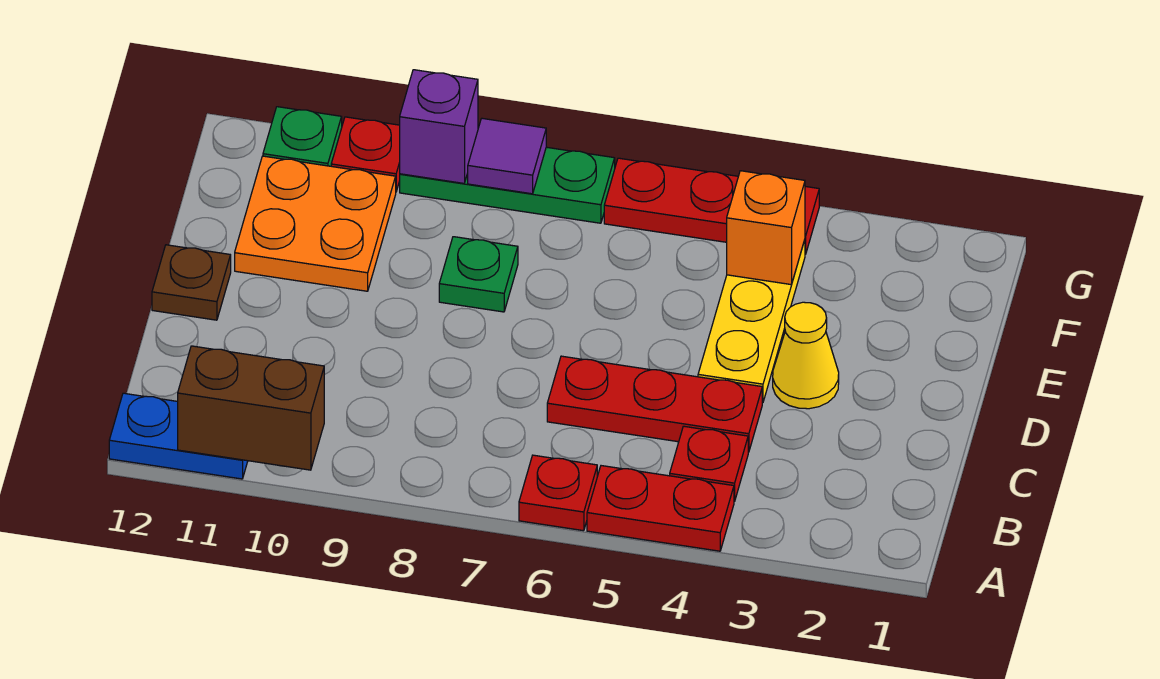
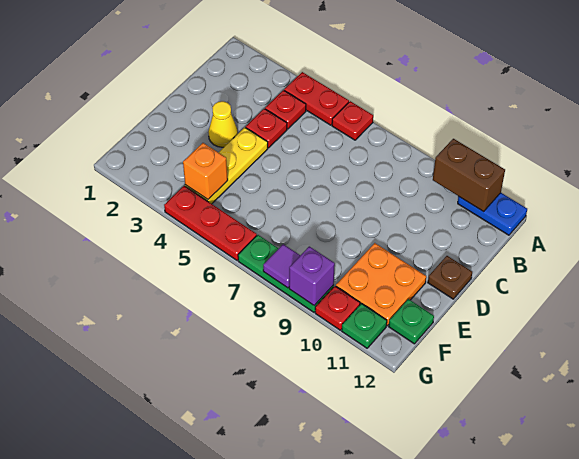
red plate C4:C6 level 1 -> red plate C4 level 1
green plate E8 level 1 -> green plate F12 level 1

